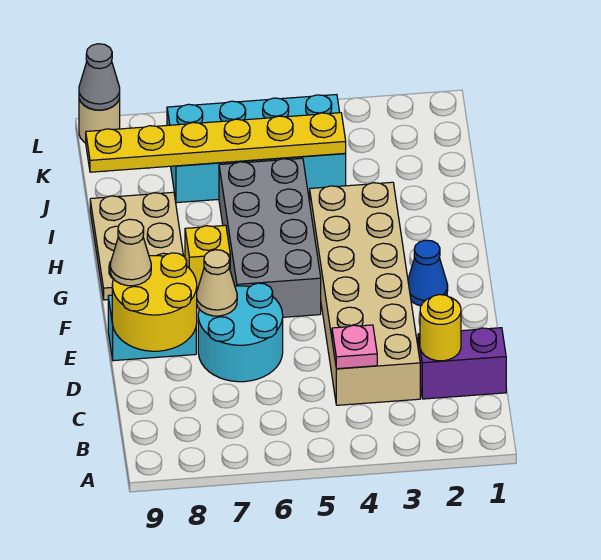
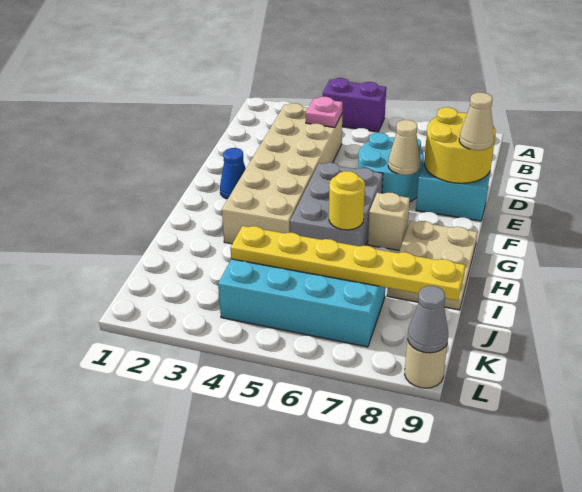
purple brick C1:C2 level 1 -> purple brick A4:A5 level 1
yellow round brick C2 level 2 -> yellow round brick H6 level 2
grey brick F5:I6 level 1 -> grey brick F5:H6 level 1
yellow brick G7 level 1 -> tan brick G7 level 1

